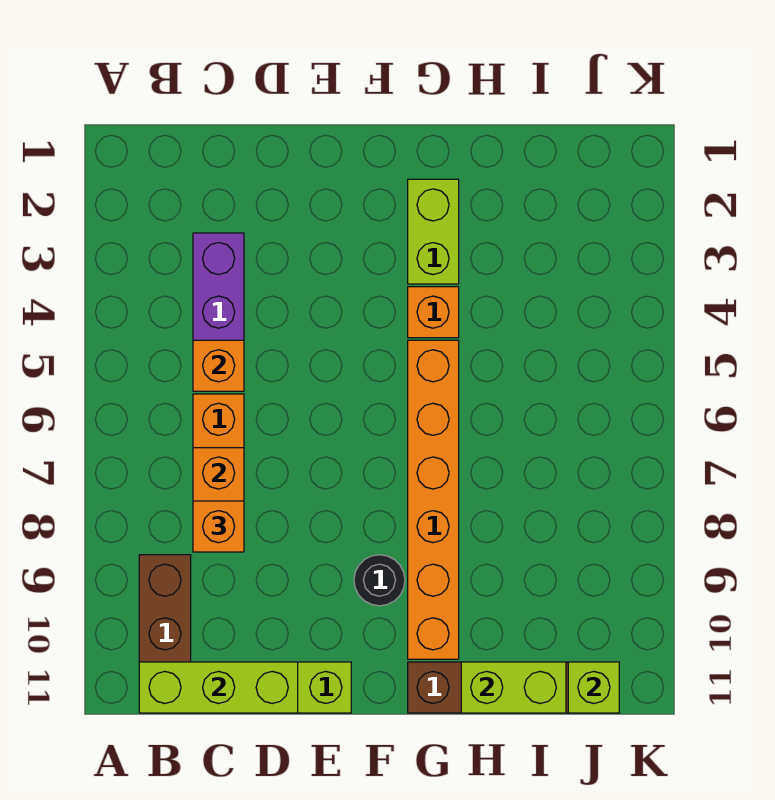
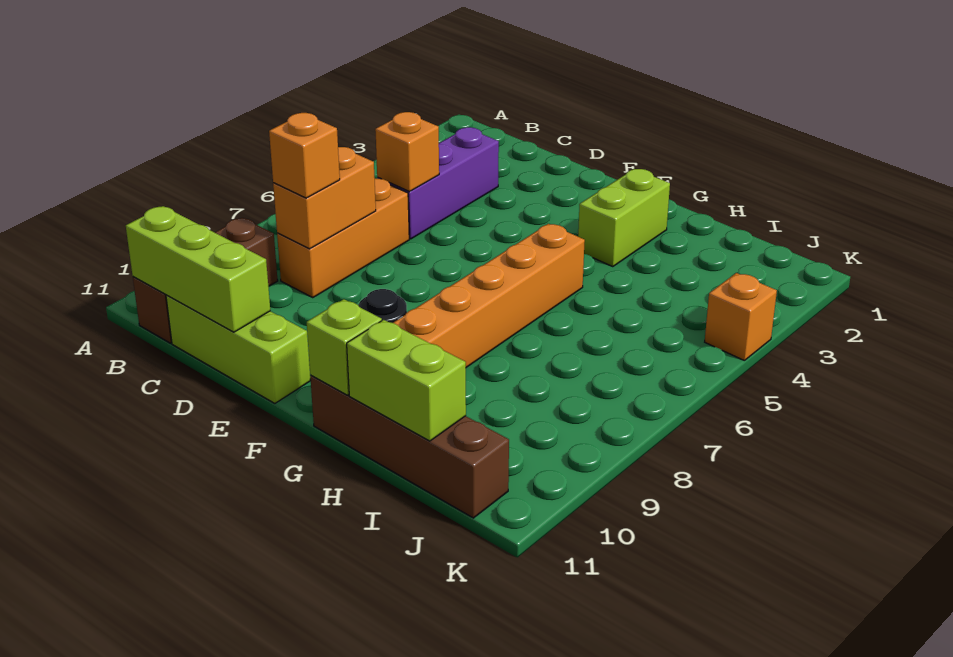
orange brick G4 level 1 -> orange brick K4 level 1
lime brick J11 level 2 -> lime brick G11 level 2

